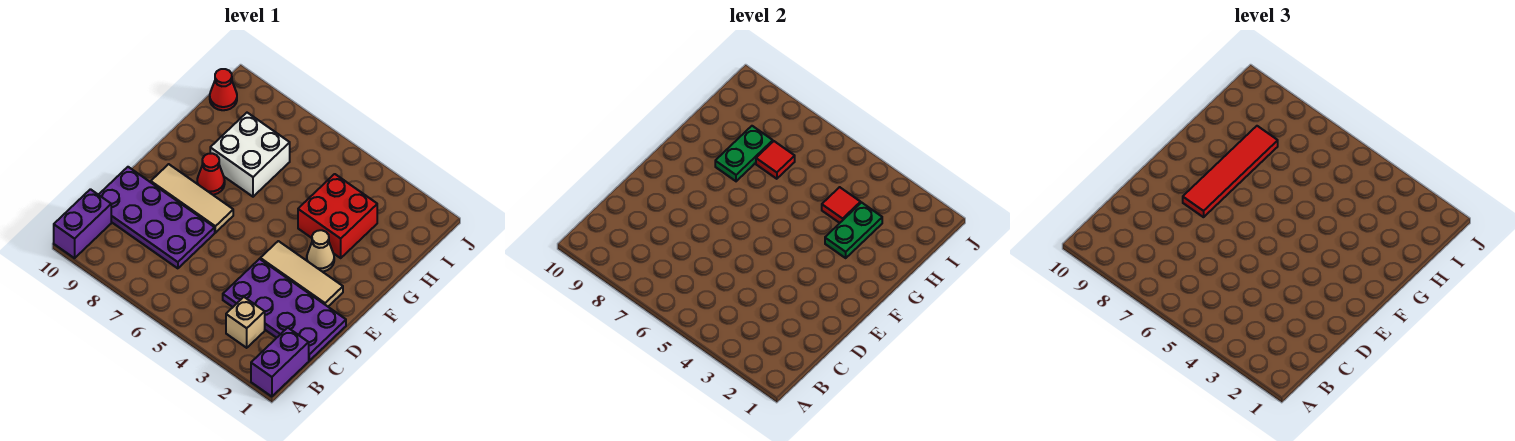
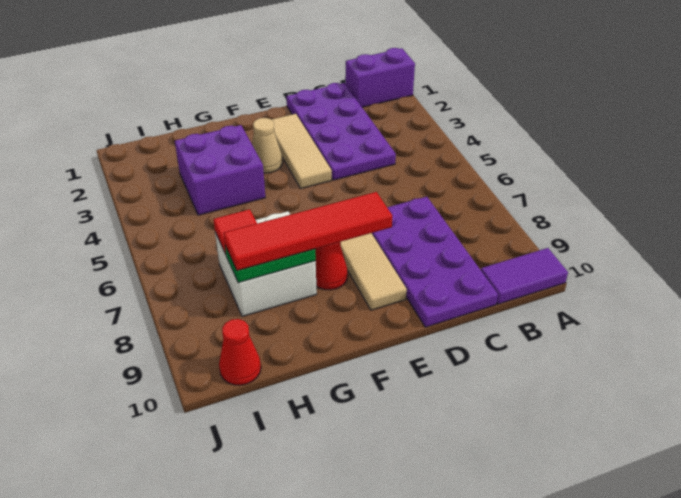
purple brick A10:B10 level 1 -> purple tile A10:B10 level 1
tan brick B3 level 1 -> none
red brick G3:H4 level 1 -> purple brick G3:H4 level 1
green plate G3:H3 level 2 -> none
red tile H4 level 2 -> none

